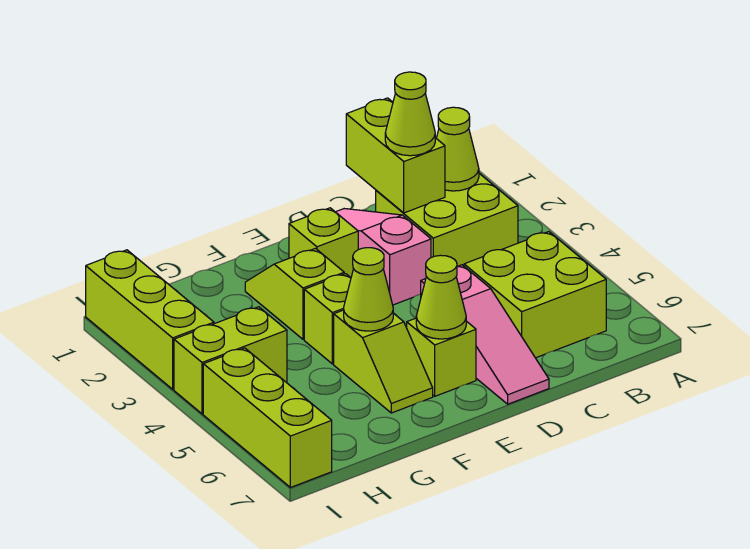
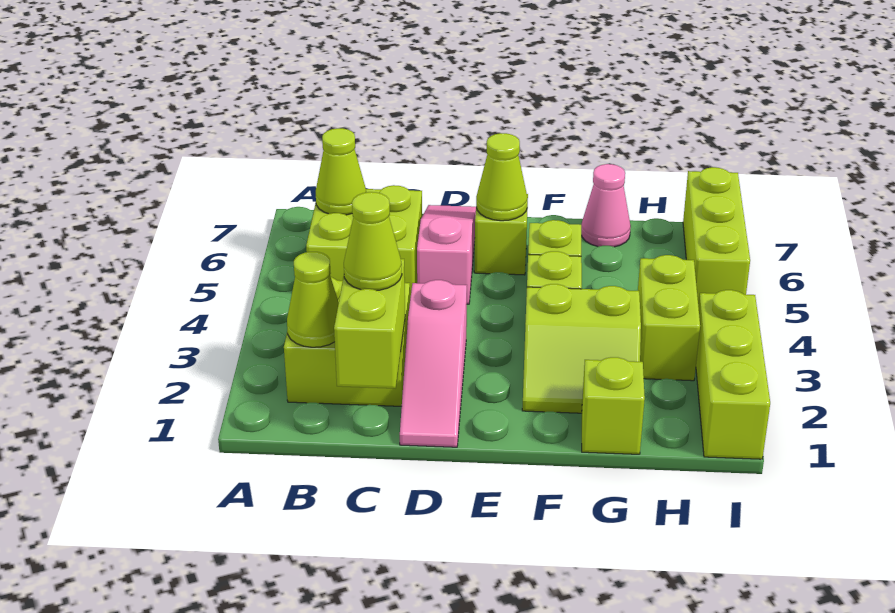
lime brick E2 level 1 -> lime brick G1 level 1
lime slope F2:F3 level 1 top 3 -> lime slope F2:G3 level 1 top 3
lime cone F5 level 2 -> lime cone B6 level 2
none -> pink cone G7 level 1
lime brick H4:I4 level 1 -> lime brick H3:H4 level 1

